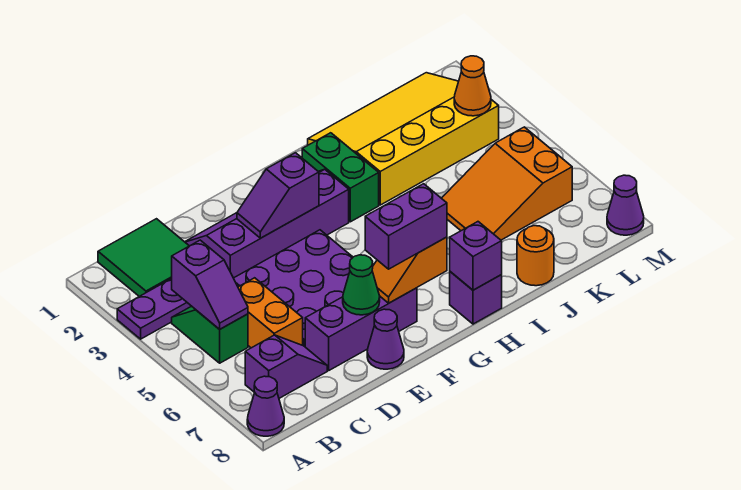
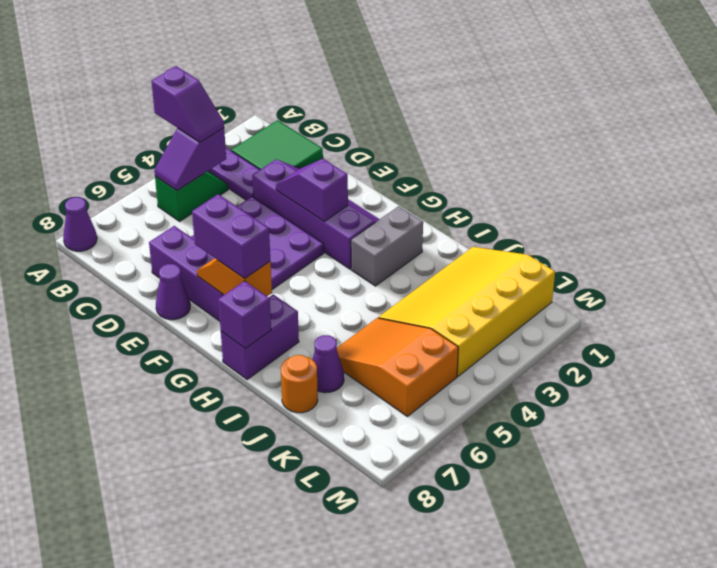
purple slope B7:C7 level 1 top B -> purple slope A4:B4 level 3 top A
orange brick C5:C6 level 1 -> none
green cone E7 level 2 -> none
green brick H2:H3 level 1 -> grey brick H2:H3 level 1
purple brick H8 level 1 -> purple brick H7:H8 level 1
yellow slope I1:L3 level 1 top 3 -> yellow slope J1:L4 level 1 top L
orange cone L3 level 2 -> none
purple cone M8 level 1 -> purple cone J7 level 1

